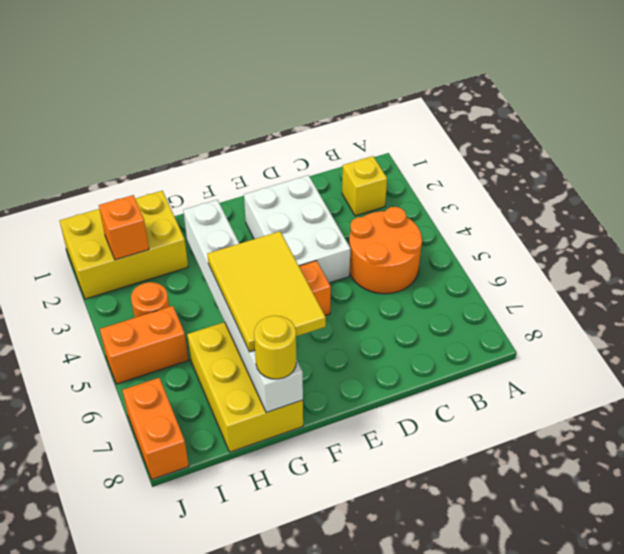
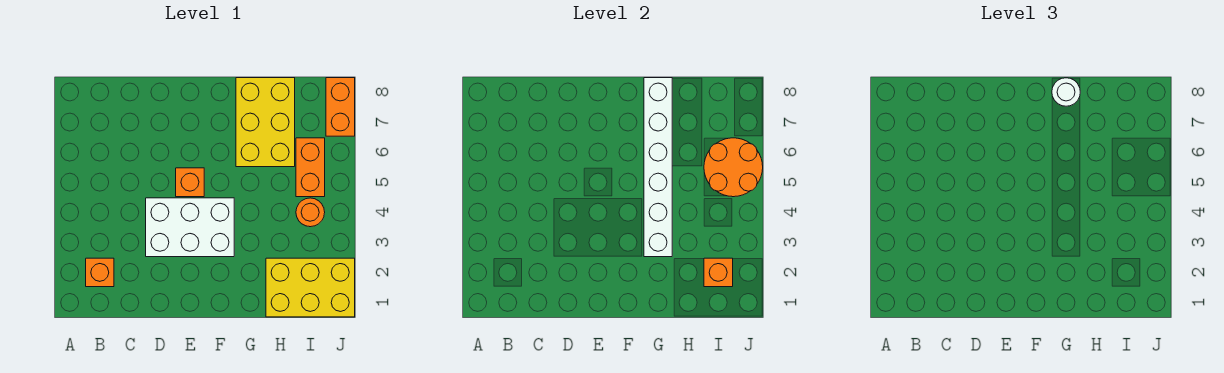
yellow brick B2 level 1 -> orange brick B2 level 1
orange round brick B4:C5 level 1 -> orange round brick I5:J6 level 2
white brick D2:E4 level 1 -> white brick D3:F4 level 1
yellow tile F5:G7 level 3 -> none
yellow round brick G8 level 3 -> white round brick G8 level 3
orange brick I5:J5 level 1 -> orange brick I5:I6 level 1

